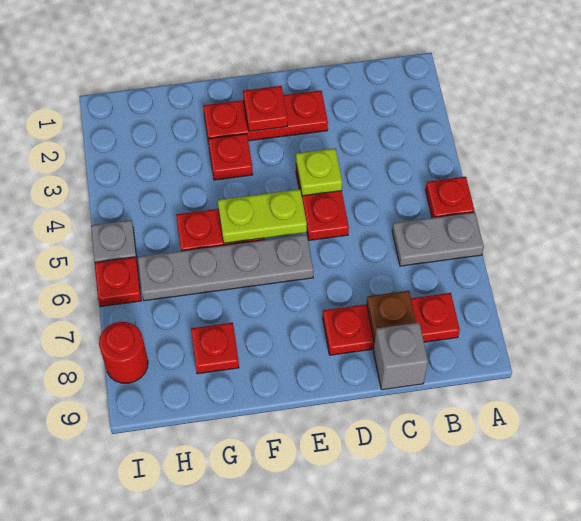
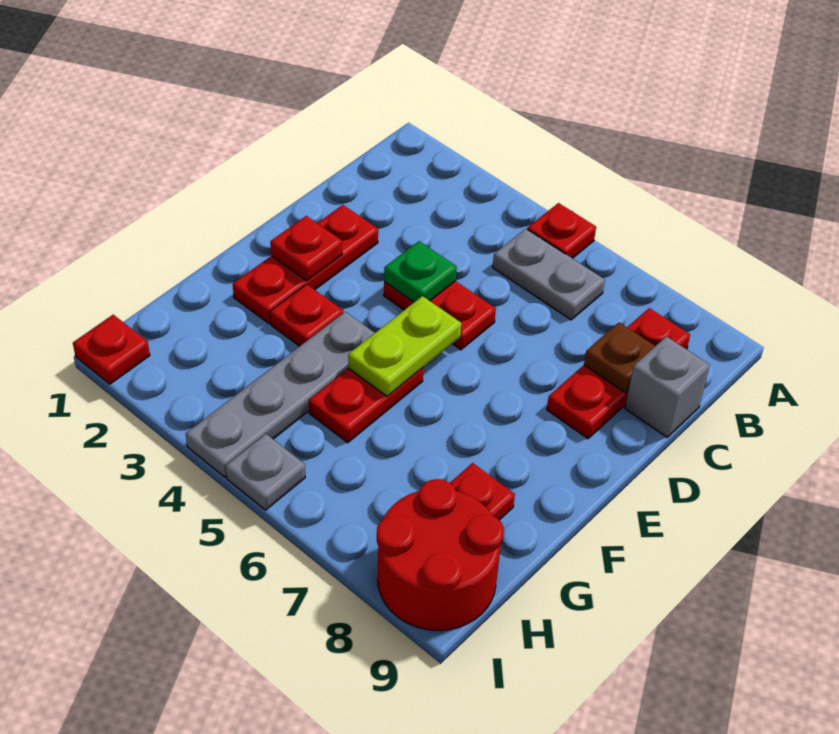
grey plate A6:B6 level 1 -> grey plate B5:B6 level 1
lime plate D4 level 2 -> green plate D4 level 2
grey plate E6:H6 level 1 -> grey plate F4:I4 level 1
red plate I6 level 1 -> red plate I1 level 1
red round brick I8 level 1 -> red round brick H8:I9 level 1

